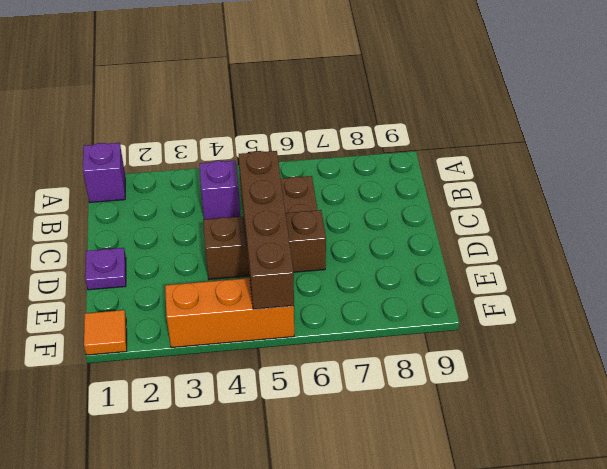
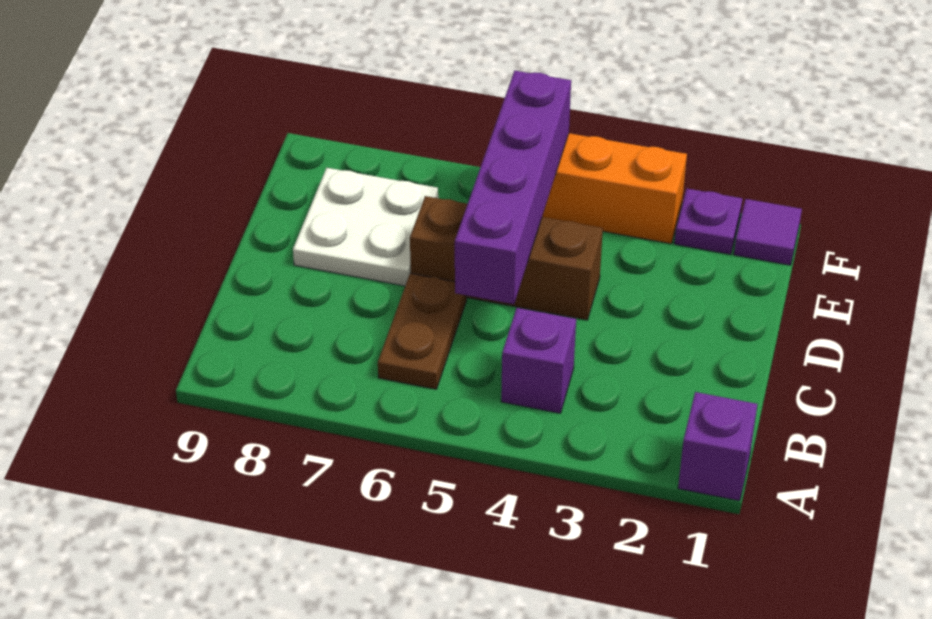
brown brick C5:F5 level 2 -> purple brick C5:F5 level 2
purple plate D1 level 1 -> purple plate F2 level 1
none -> white plate D7:E8 level 1
orange tile F1 level 1 -> purple tile F1 level 1

